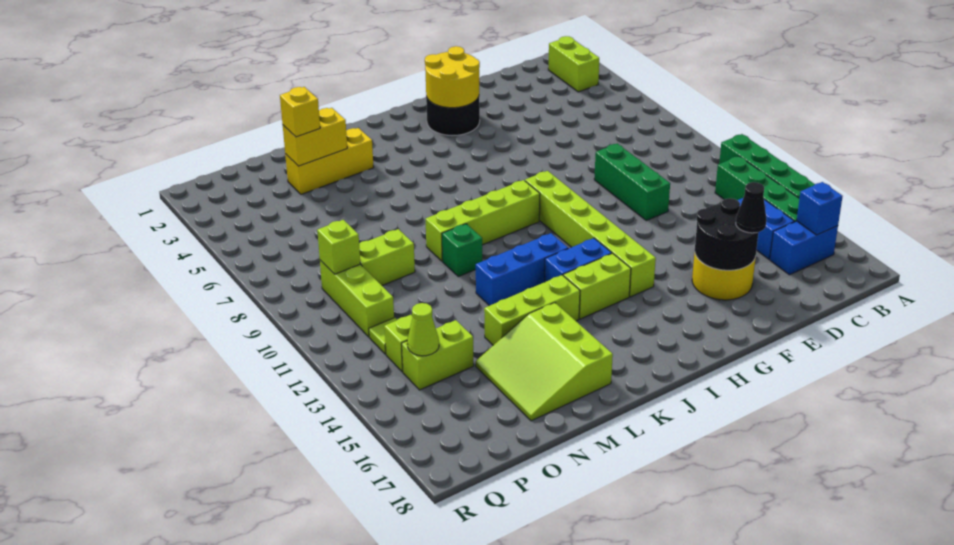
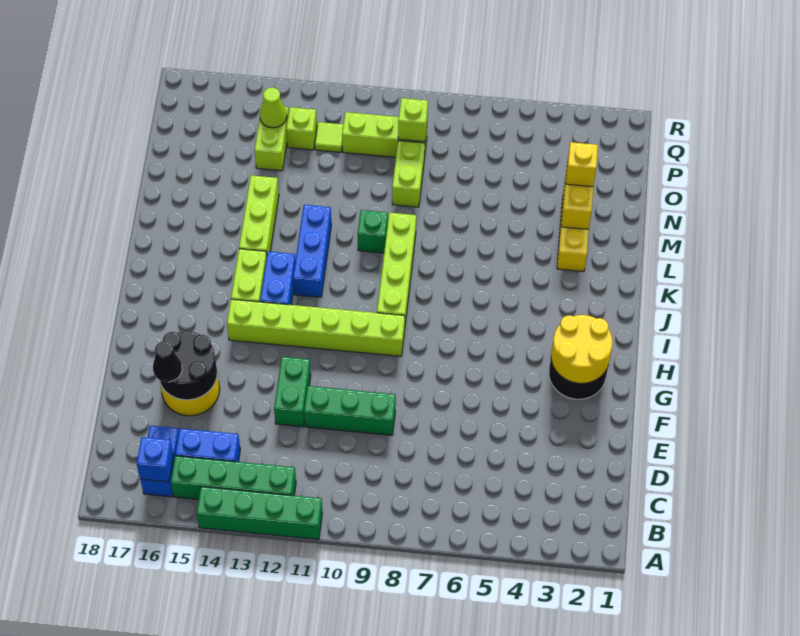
lime brick B2:B3 level 1 -> none
none -> green brick E12:F12 level 1
lime slope L15:N17 level 1 top L -> none

